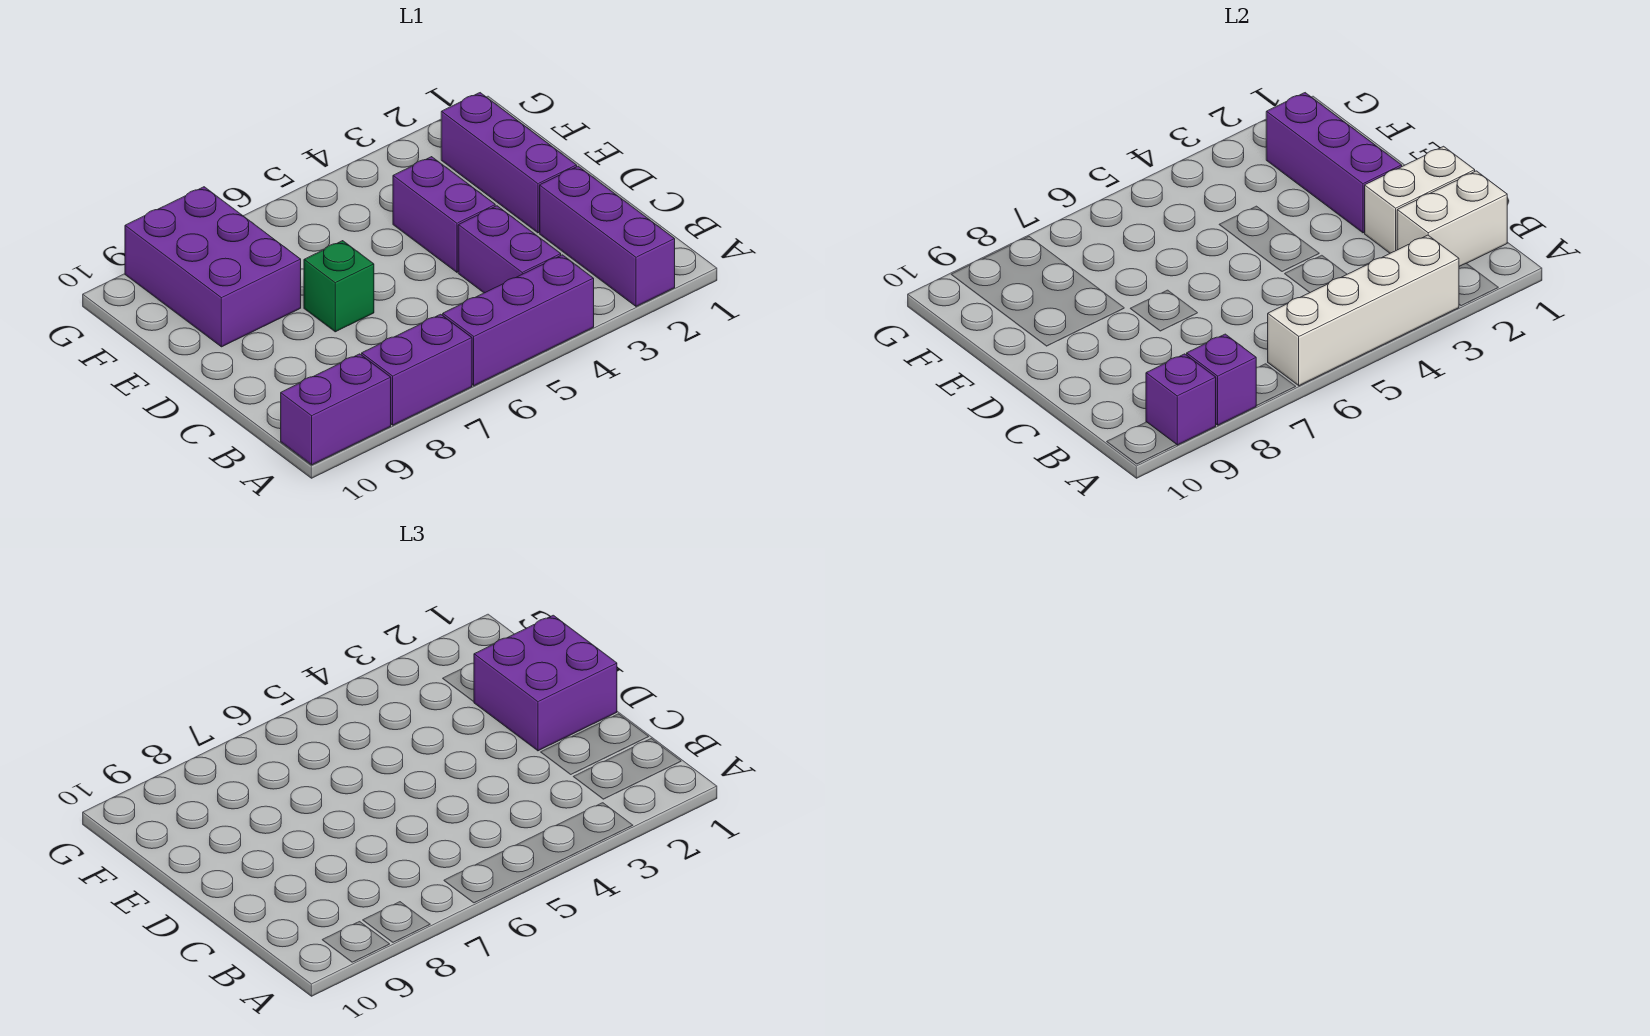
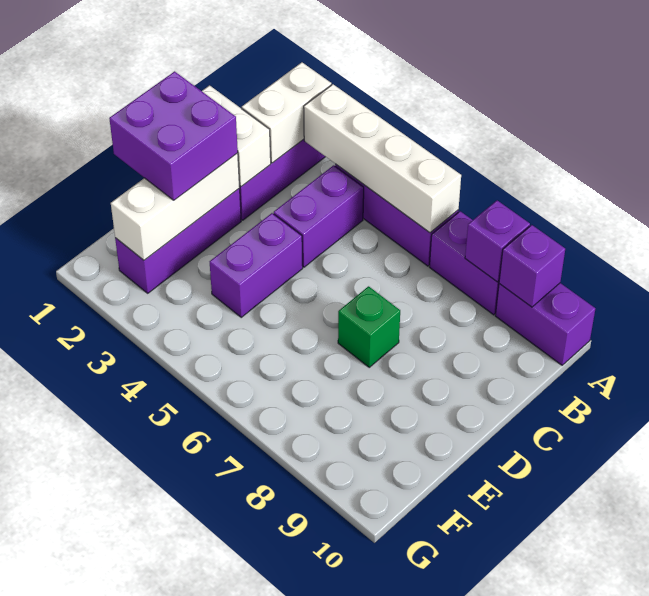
white brick B1:B2 level 2 -> white brick A2:B2 level 2
purple brick D2:F2 level 2 -> white brick D2:F2 level 2
purple brick E8:G9 level 1 -> none

